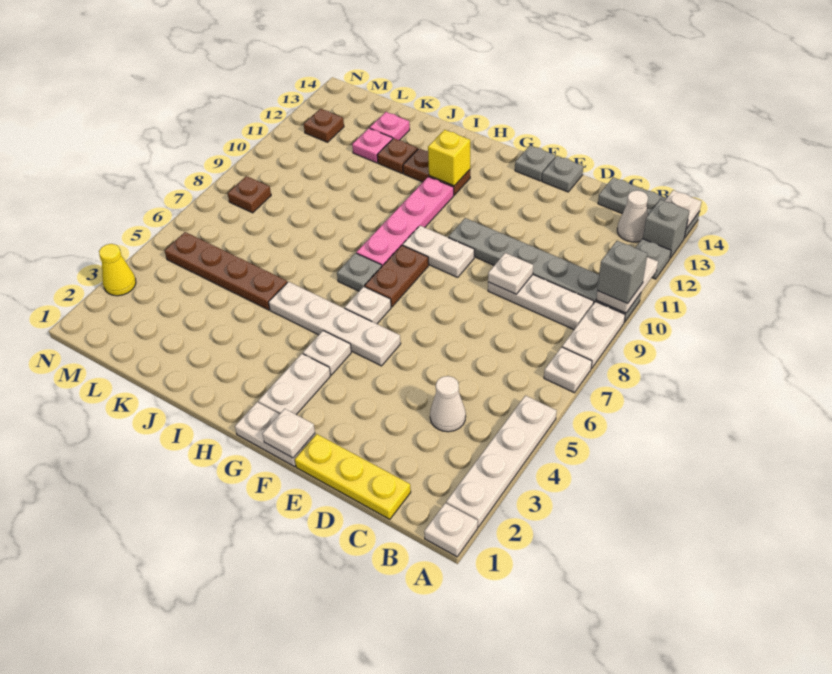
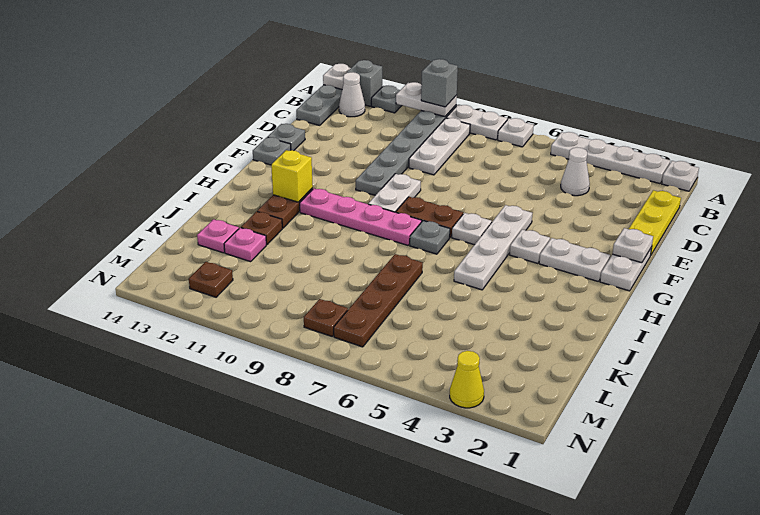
white plate D9 level 2 -> none
brown plate J5:M5 level 1 -> brown plate J7:M7 level 1

